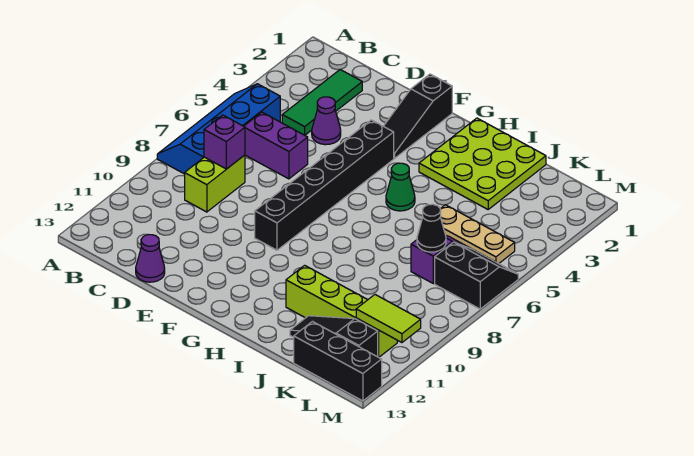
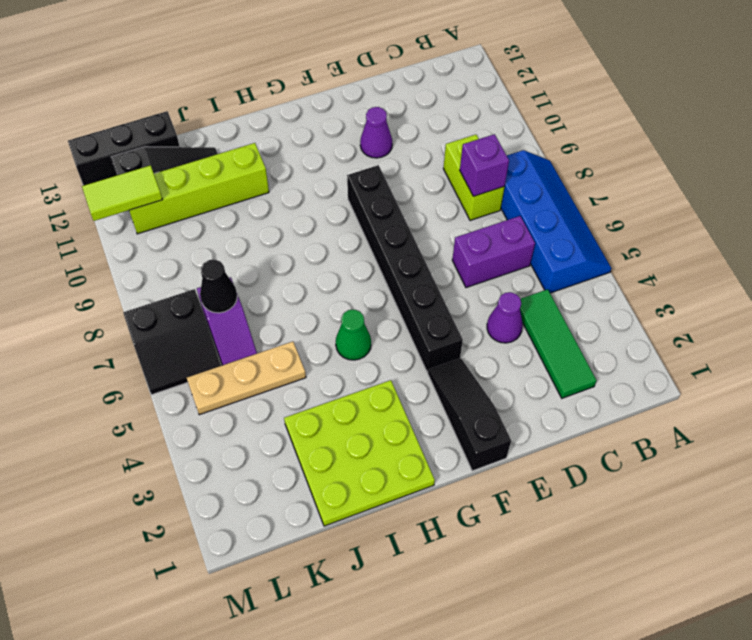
purple cone D13 level 1 -> purple cone E11 level 1

